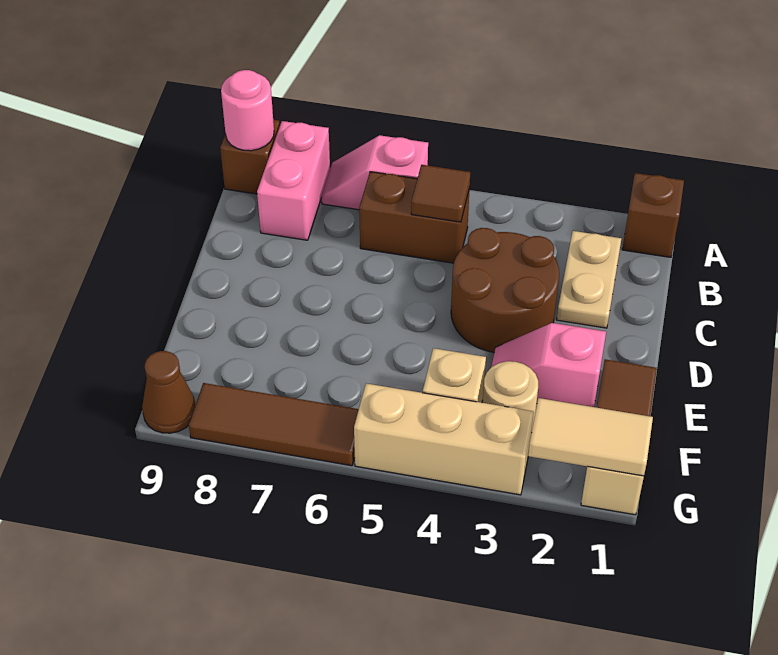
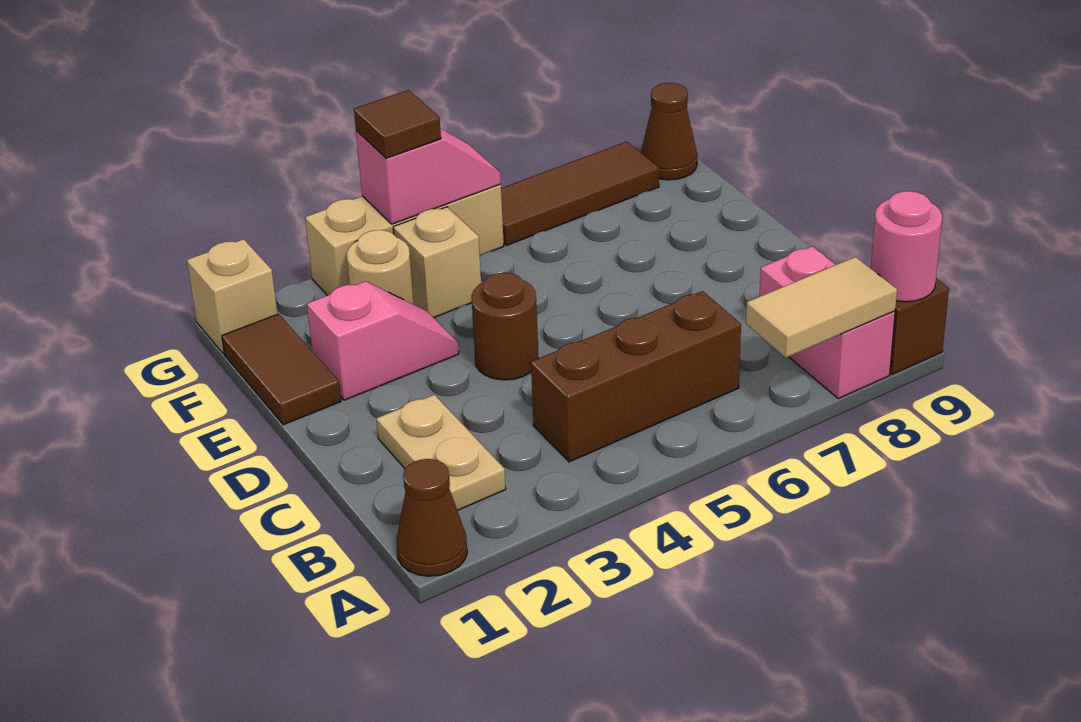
brown brick A1 level 1 -> brown cone A1 level 1
pink slope A6:A7 level 1 top 6 -> pink slope G4:G5 level 2 top 4
brown brick B5:B6 level 1 -> brown brick B4:B6 level 1
brown tile B5 level 2 -> brown tile G4 level 3
brown round brick C3:D4 level 1 -> brown round brick D4 level 1
tan tile G1:G2 level 2 -> tan tile A7:A8 level 2

